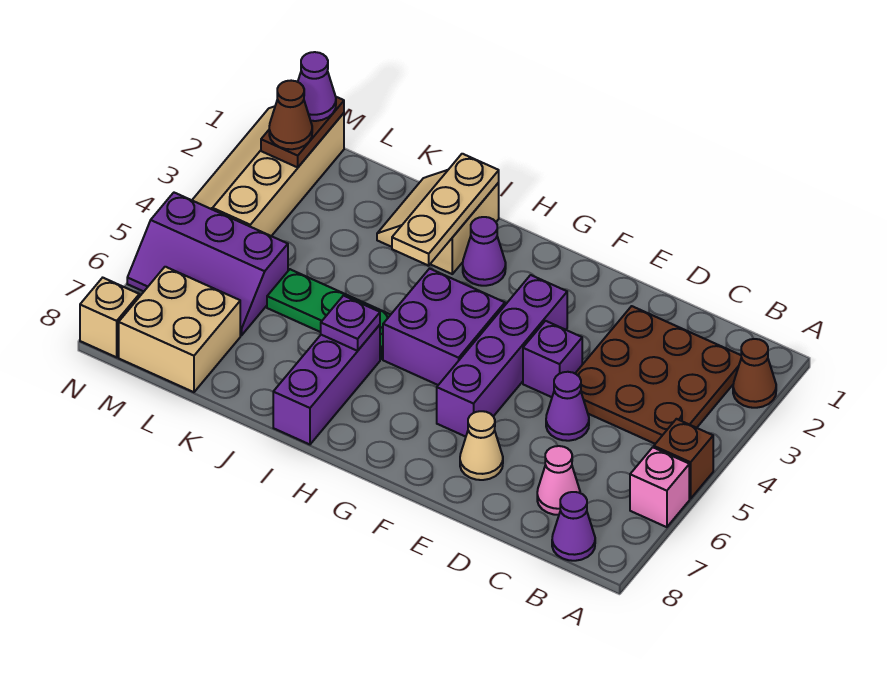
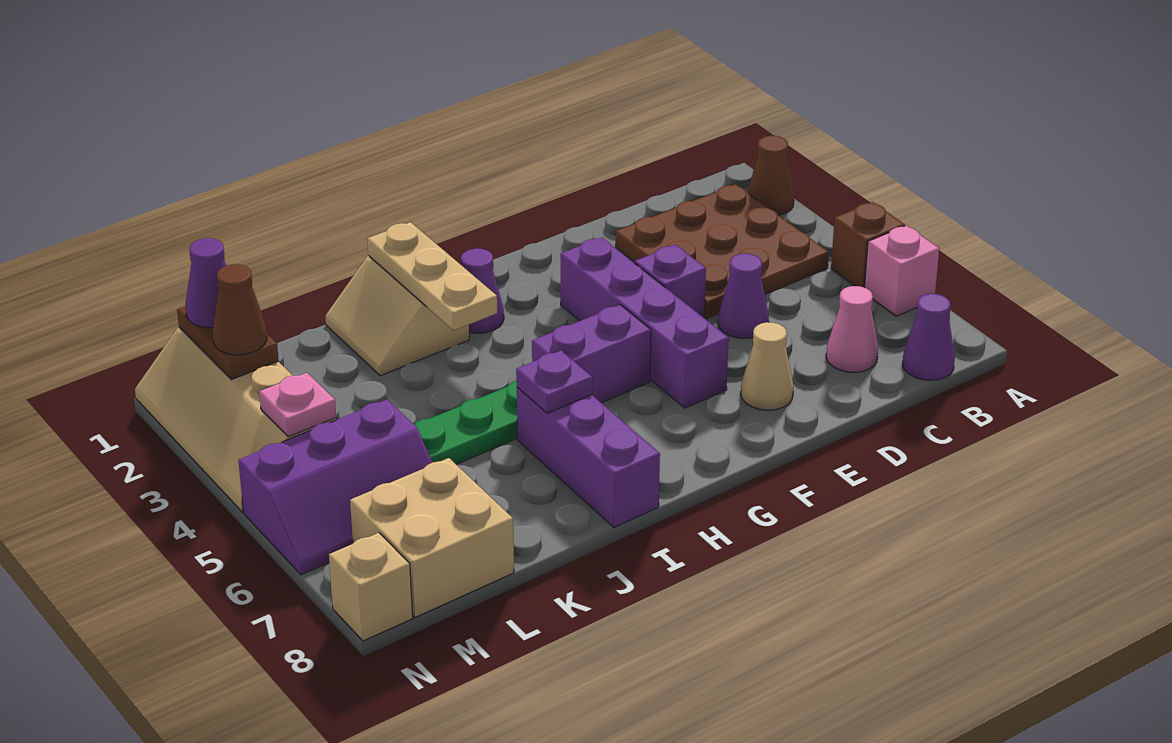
purple brick G4:H5 level 1 -> purple brick G5:H5 level 1
none -> pink plate M4 level 2

